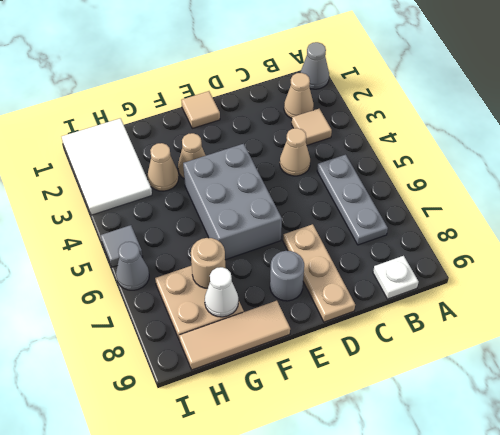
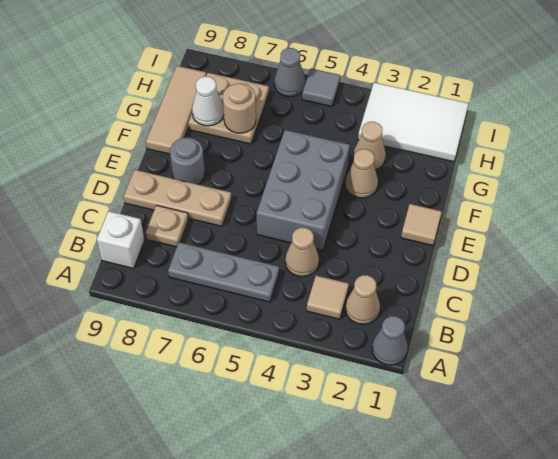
white plate B9 level 1 -> white brick B9 level 1
none -> tan plate C8 level 1
grey brick E4:F6 level 1 -> grey brick D4:F5 level 1

